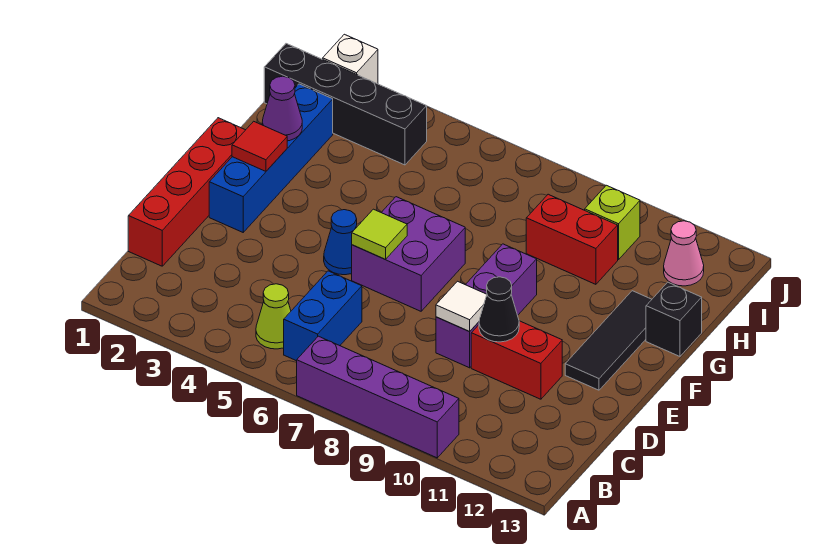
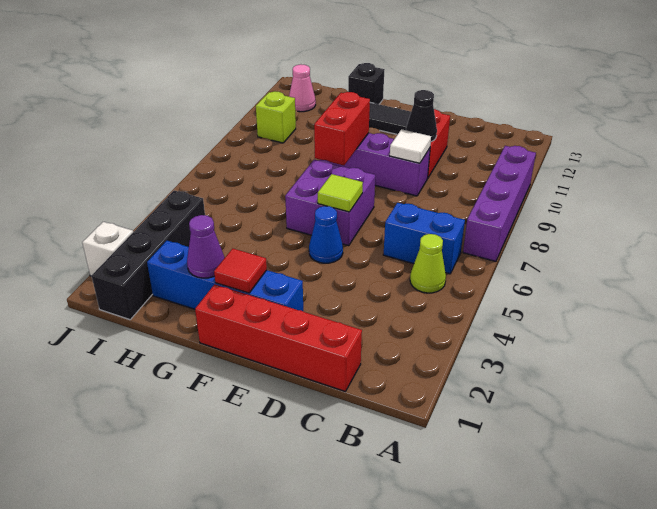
red brick H9:H10 level 1 -> red brick F8:F9 level 2

